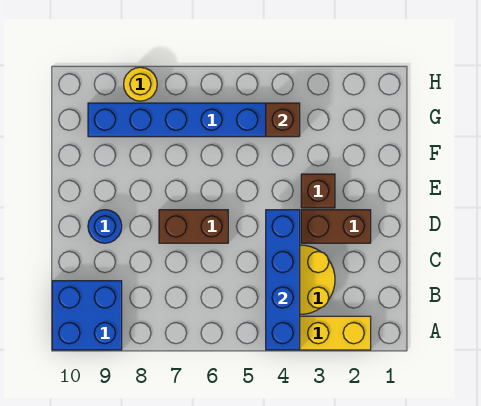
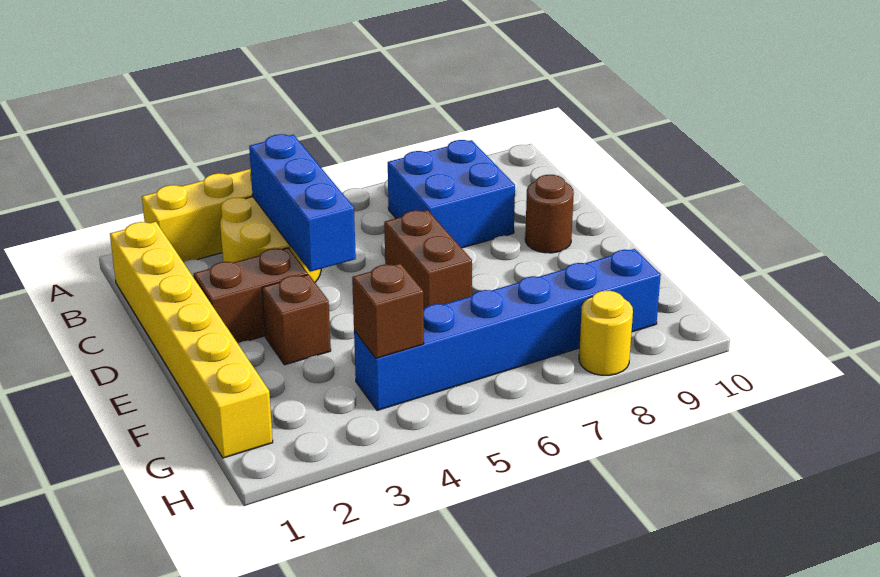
blue brick A4:D4 level 2 -> blue brick B4:D4 level 2
blue brick A9:B10 level 1 -> blue brick B7:C8 level 1
none -> yellow brick B1:G1 level 1
brown brick D6:D7 level 1 -> brown brick D6:E6 level 1
blue round brick D9 level 1 -> brown round brick D9 level 1

